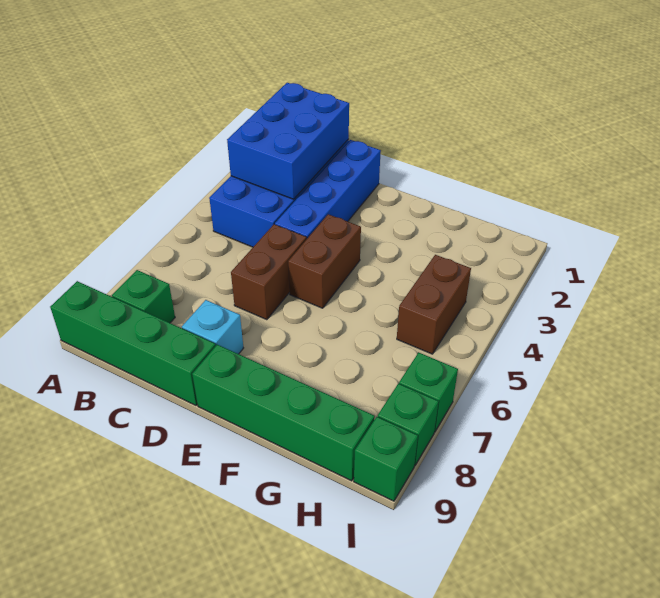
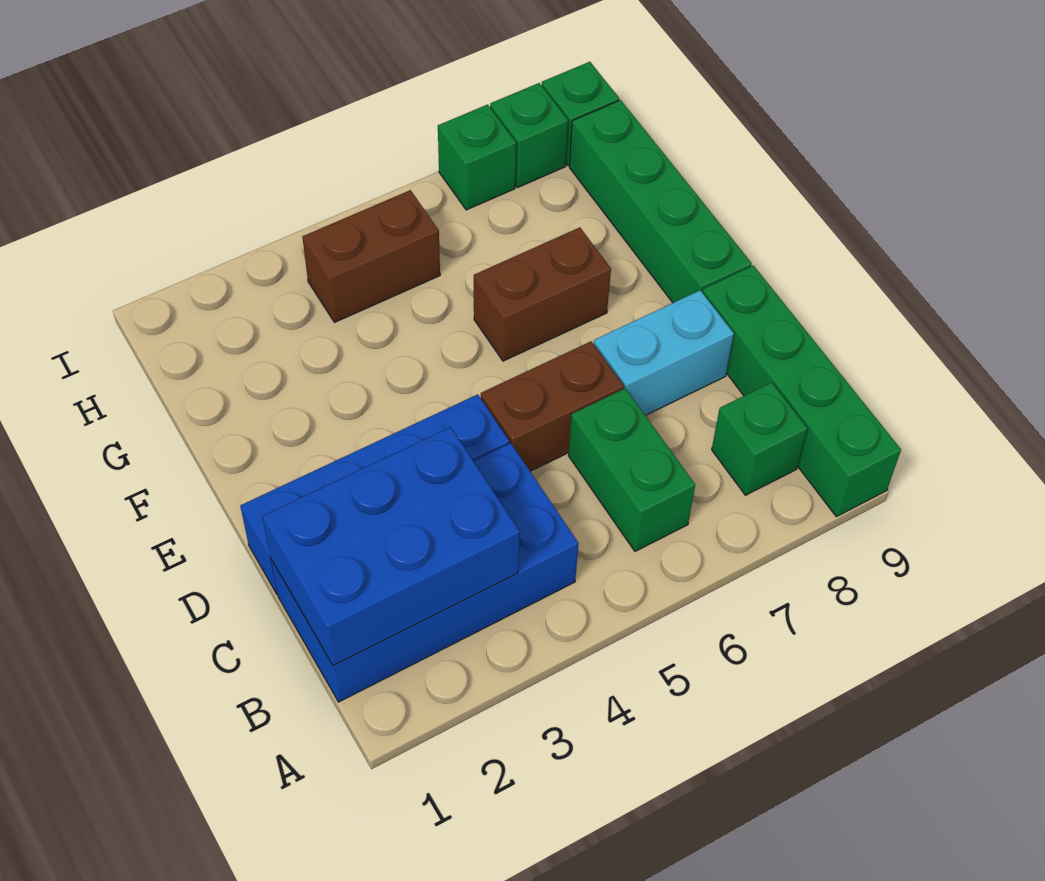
none -> green brick B6:C6 level 1
cyan brick D8 level 1 -> cyan brick D7:D8 level 1
brown brick E4:E5 level 1 -> brown brick F6:F7 level 1

